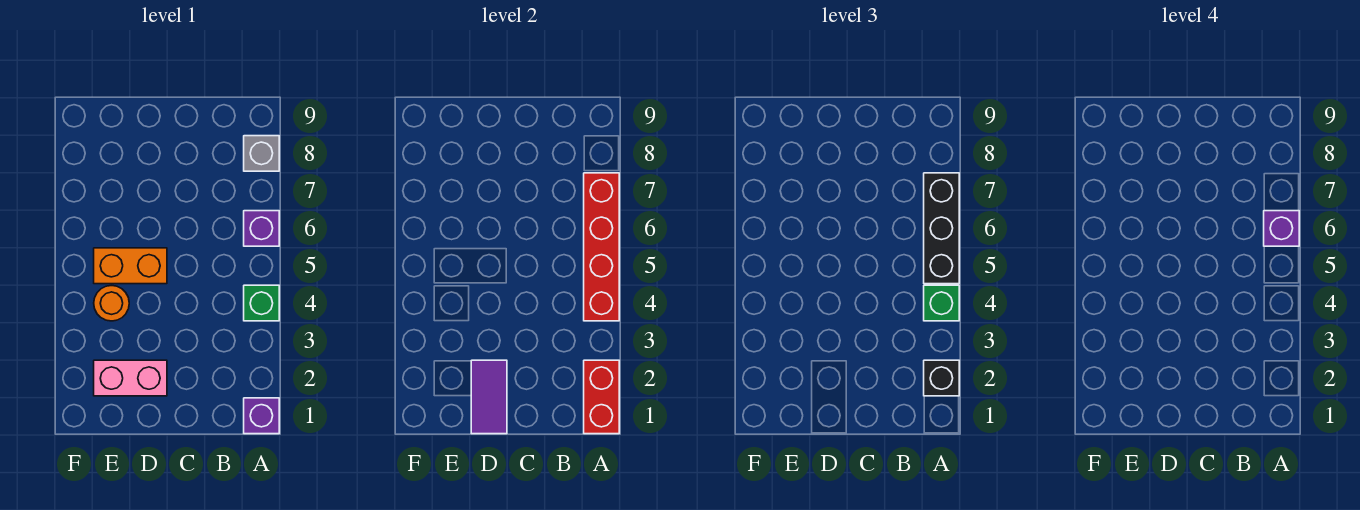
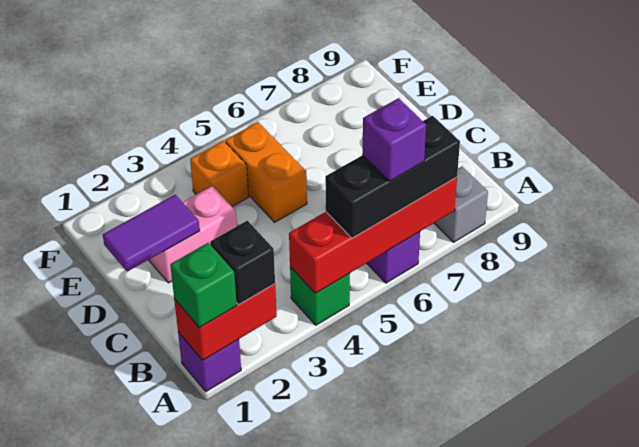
green brick A4 level 3 -> green brick A1 level 3
pink brick D2:E2 level 1 -> pink brick D2:D3 level 1
orange round brick E4 level 1 -> orange brick E4 level 1

